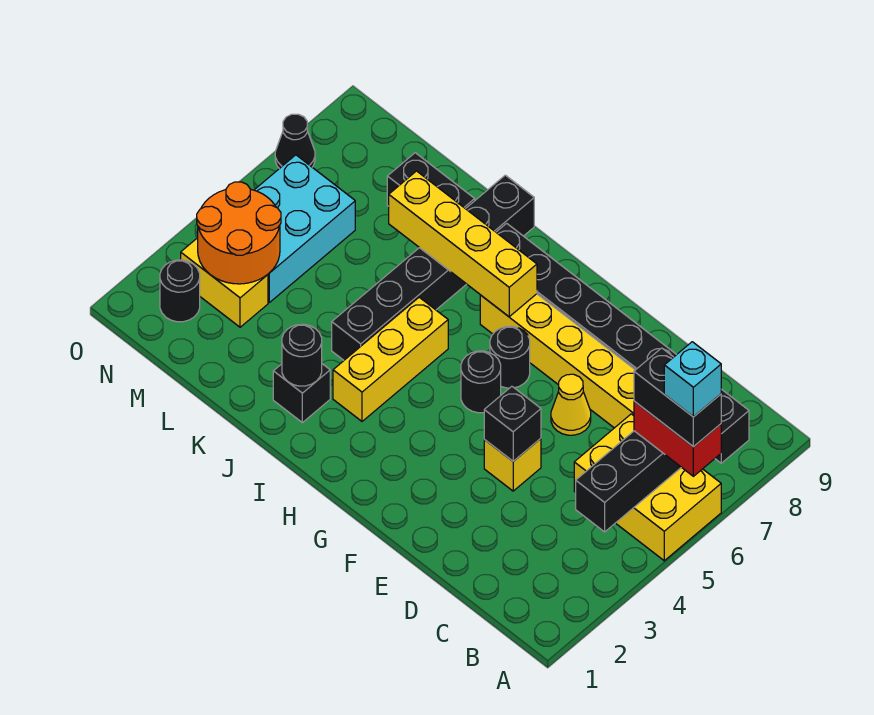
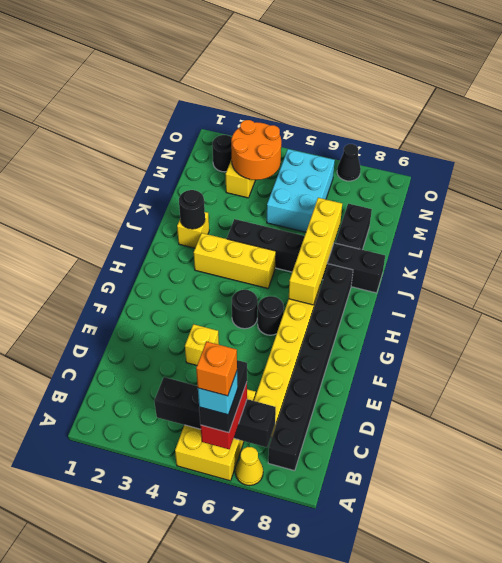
none -> orange brick A6 level 6
black brick E4 level 2 -> none
yellow cone E6 level 1 -> yellow cone A7 level 1
black brick J2 level 1 -> yellow brick J2 level 1
cyan brick M4:N6 level 1 -> cyan brick L5:N6 level 1

